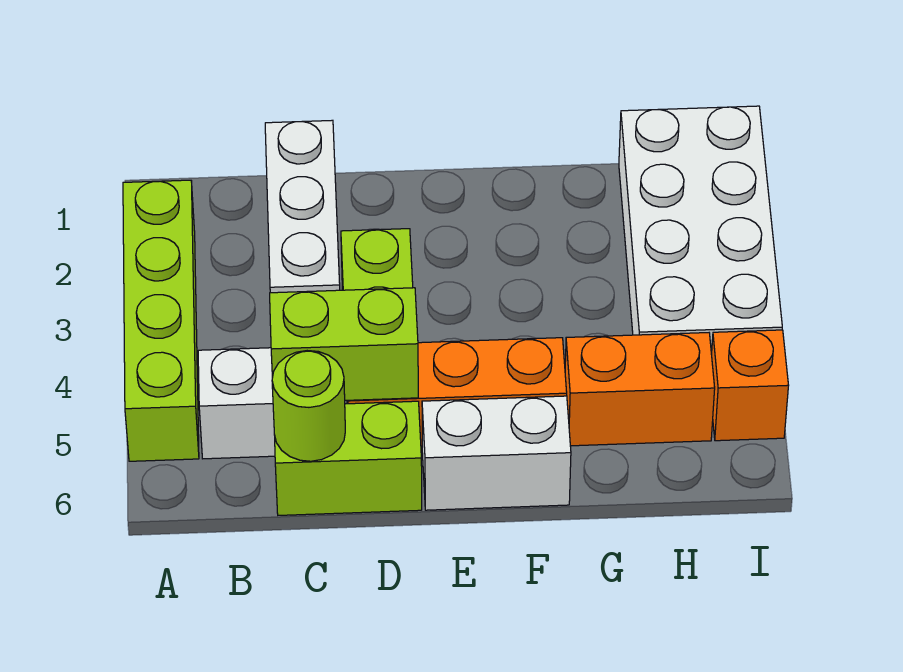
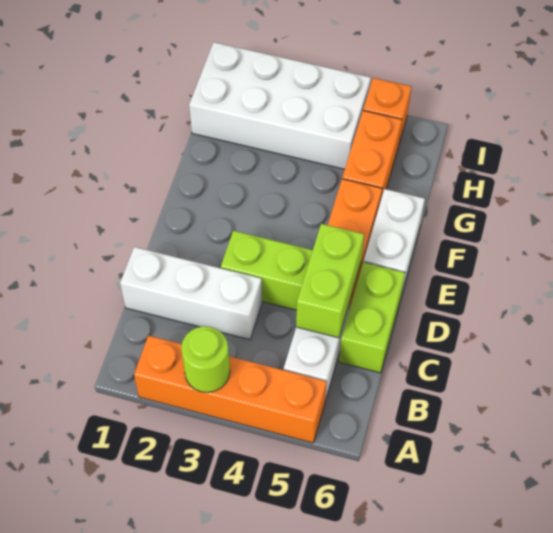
lime brick A2:A5 level 1 -> orange brick A2:A5 level 1
lime round brick C6 level 2 -> lime round brick A3 level 2

